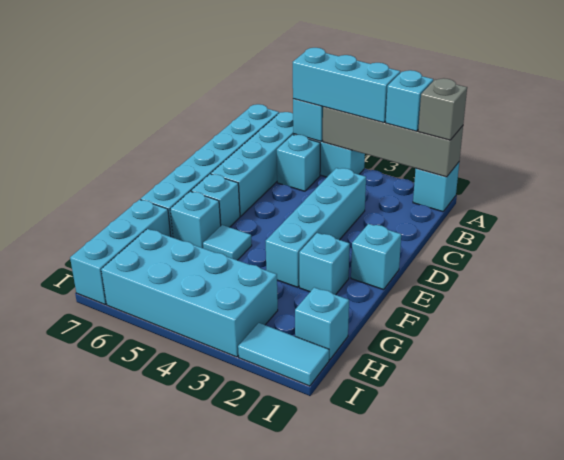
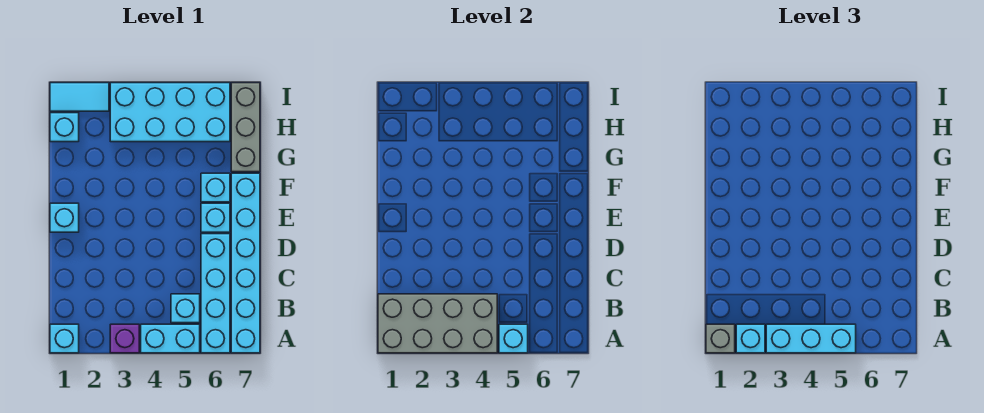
grey brick A1:A4 level 2 -> grey brick A1:B4 level 2
none -> purple brick A3 level 1
cyan brick C3:F3 level 1 -> none
cyan brick F2 level 1 -> none
cyan tile F5 level 1 -> none
cyan brick G7:I7 level 1 -> grey brick G7:I7 level 1

